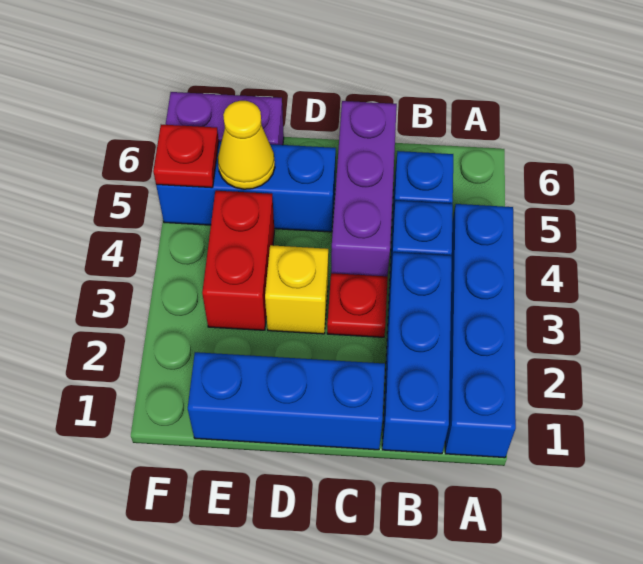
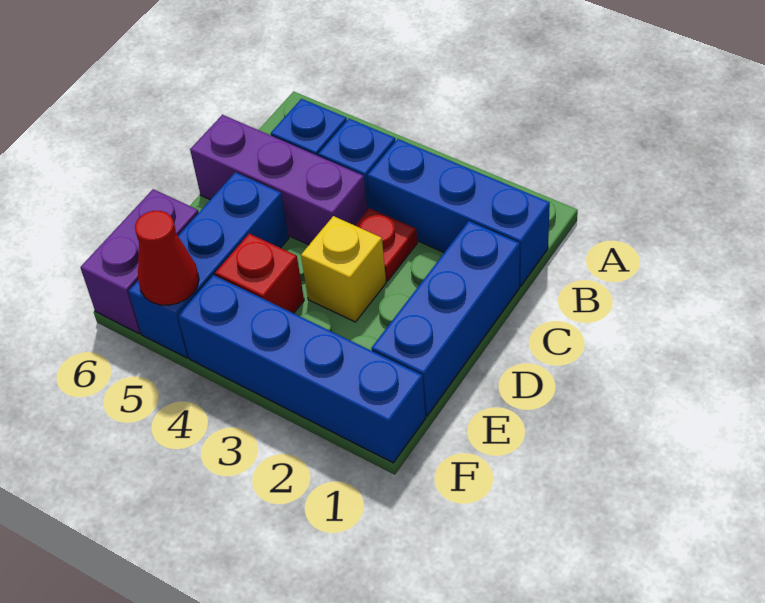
blue brick A1:A4 level 1 -> blue brick F1:F4 level 1
red brick E3:E4 level 1 -> red brick E4 level 1
yellow cone E5 level 2 -> none
red plate F5 level 2 -> red cone F5 level 2

